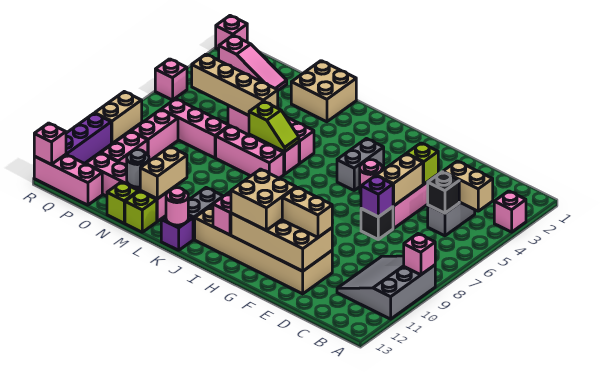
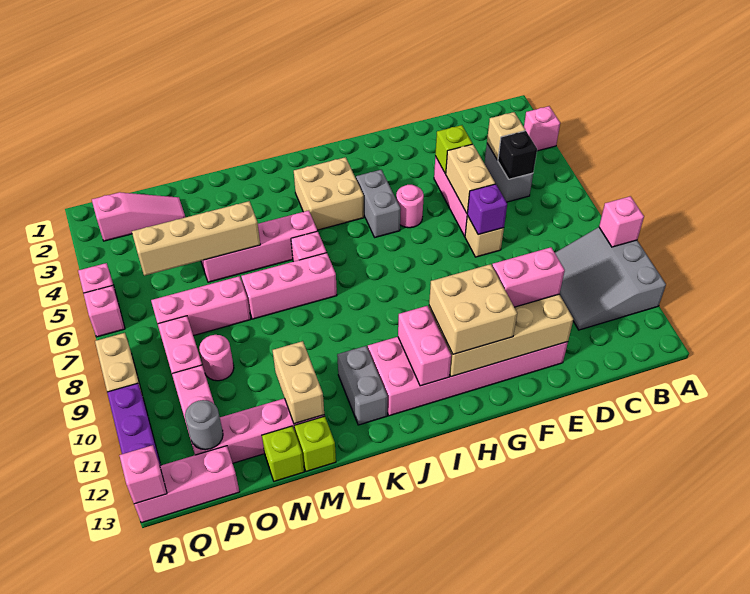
tan brick B4:C4 level 2 -> tan brick C4 level 2
black brick E7 level 1 -> tan brick E7 level 1
tan brick E11:J12 level 1 -> pink brick E11:J12 level 1
tan brick E11:F11 level 3 -> pink brick E11:F11 level 3
lime slope K6:L6 level 2 top L -> none
purple brick K13 level 1 -> none
pink round brick K13 level 2 -> pink round brick O9 level 1
tan brick L1:M2 level 1 -> tan brick I3:J4 level 1
grey round brick N12 level 2 -> grey round brick P12 level 2
pink brick R1 level 1 -> pink brick R6 level 1

